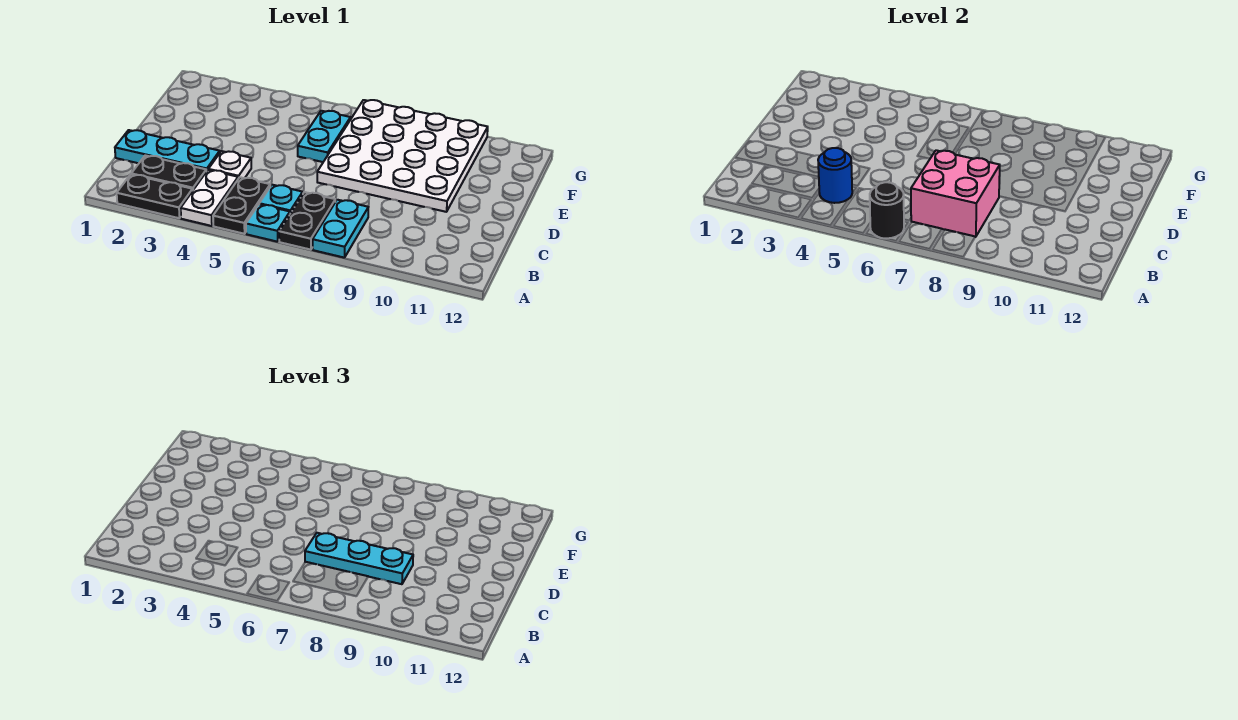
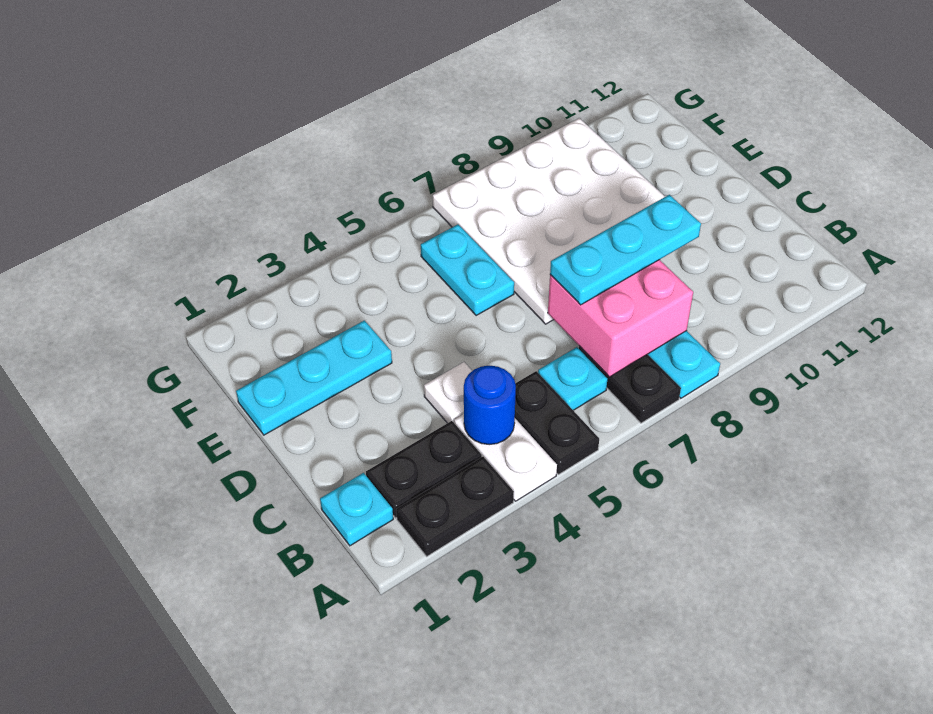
cyan plate A6 level 1 -> cyan plate B1 level 1
black round brick A6 level 2 -> none
cyan plate C1:C3 level 1 -> cyan plate E1:E3 level 1

